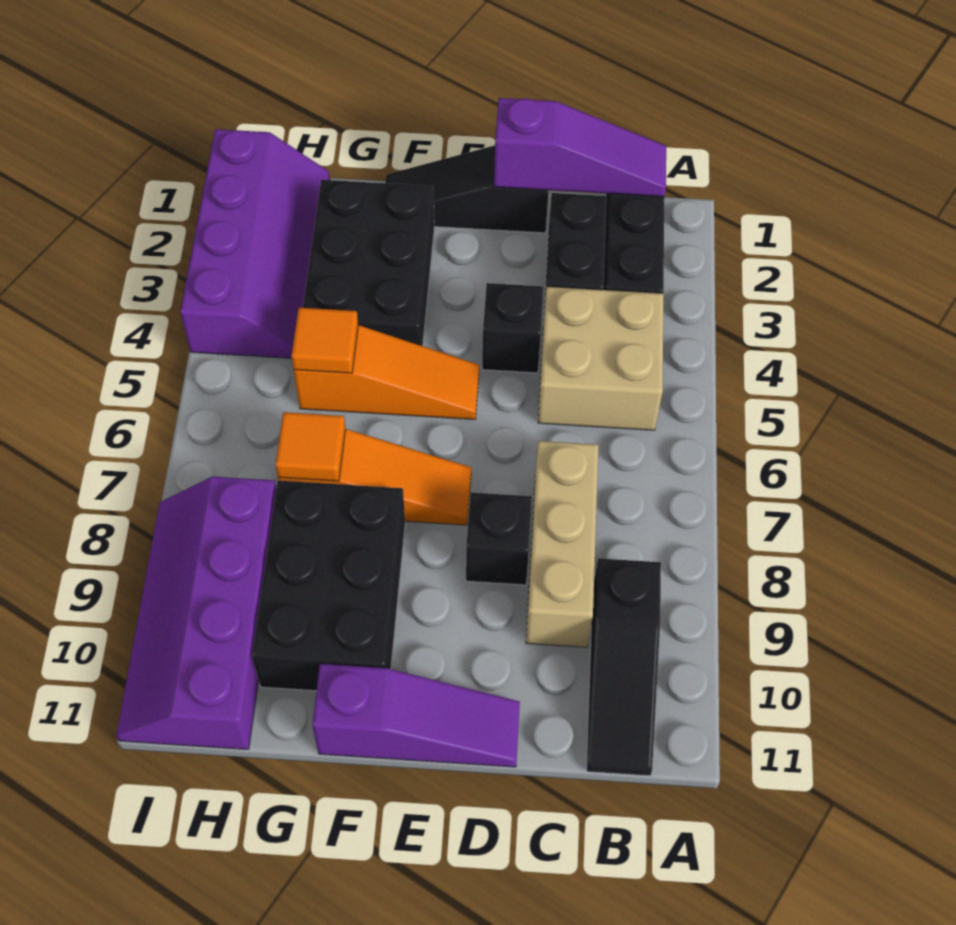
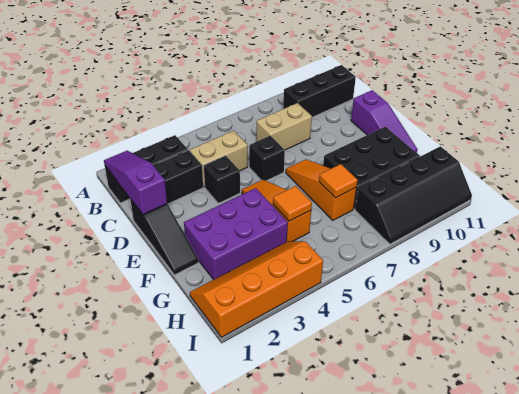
tan brick B4:C5 level 1 -> tan brick C4:C5 level 1
black slope B9:B11 level 1 top 9 -> black brick B9:B11 level 1
tan brick C7:C9 level 1 -> tan brick C7:C8 level 1
black brick D8 level 1 -> black brick D6 level 1
purple slope D11:F11 level 1 top F -> purple slope D11:F11 level 1 top D
black brick F2:G4 level 1 -> purple brick F2:G4 level 1
purple slope H1:I4 level 1 top I -> orange slope H1:I4 level 1 top I
purple slope H8:I11 level 1 top H -> black slope H8:I11 level 1 top H

